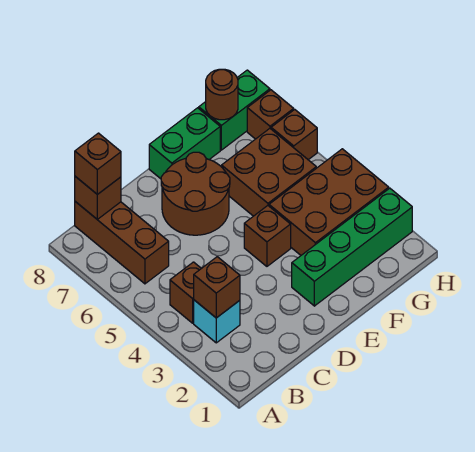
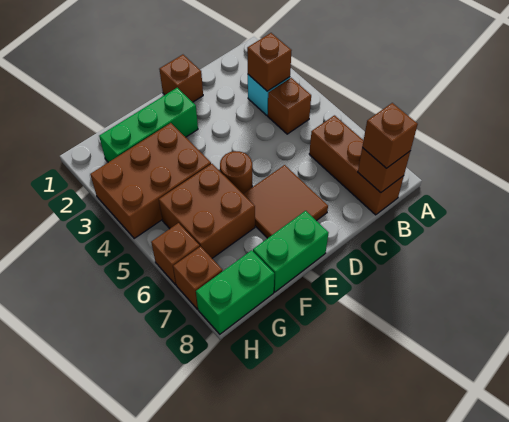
brown round brick D6:E7 level 1 -> brown tile D6:E7 level 1
green brick E2:H2 level 1 -> green brick E2:G2 level 1
brown brick E4 level 1 -> brown brick D1 level 1
brown round brick G8 level 2 -> brown round brick E5 level 1

